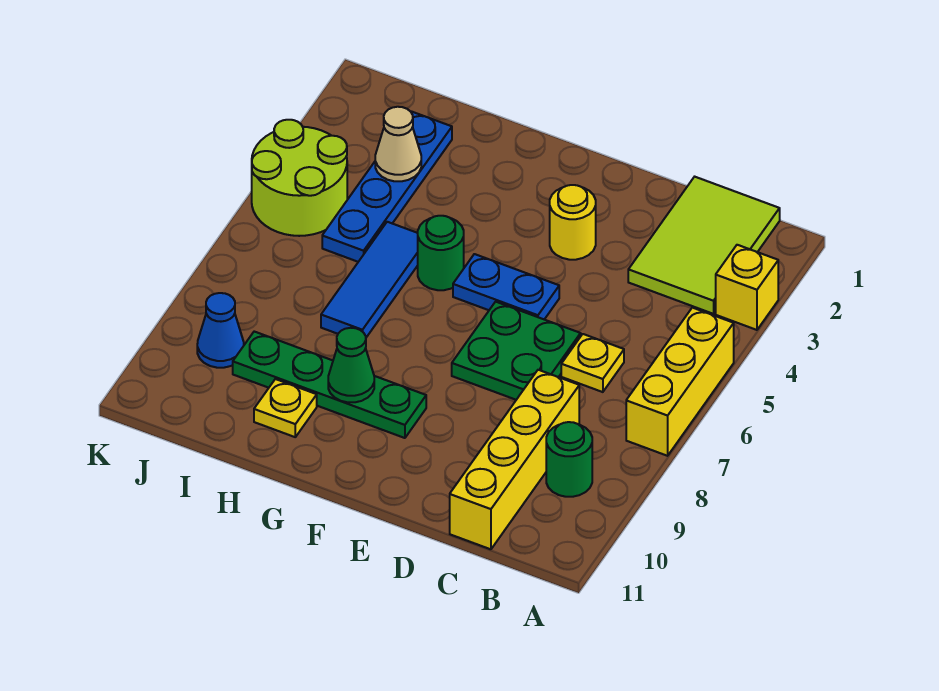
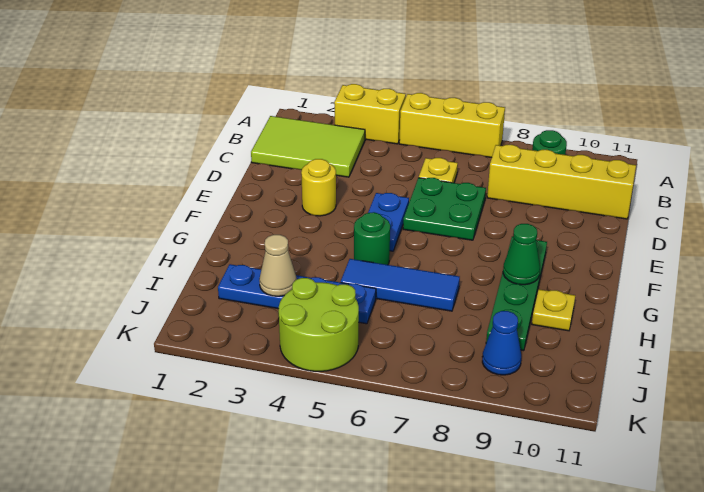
yellow brick A3 level 1 -> yellow brick A3:A4 level 1

